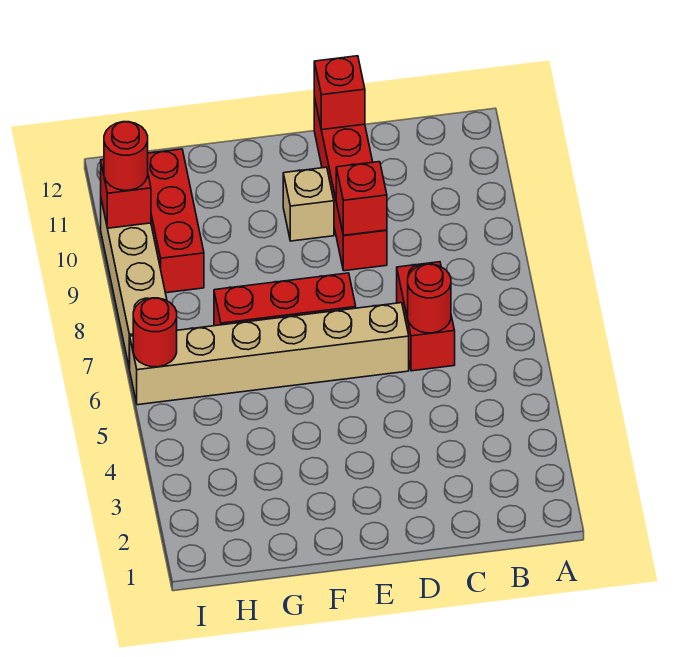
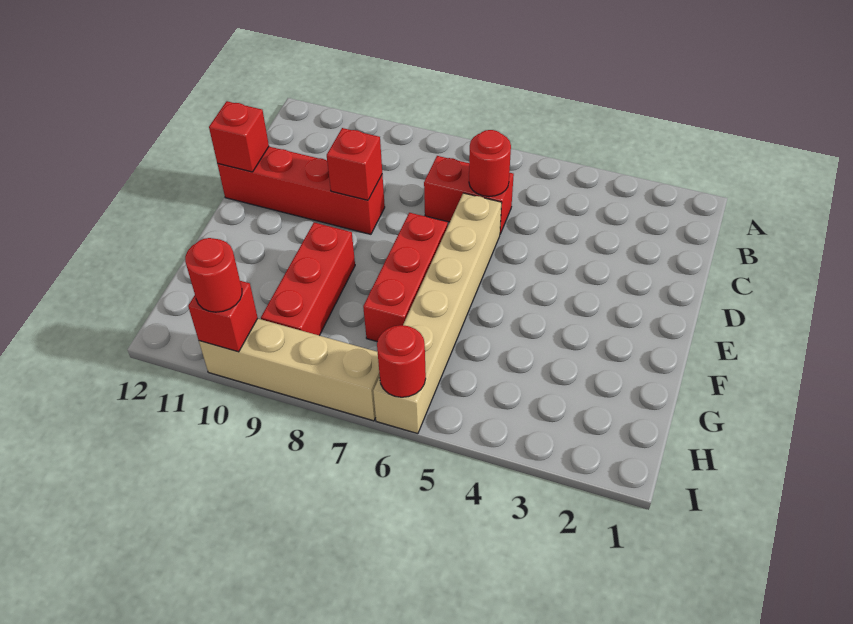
tan brick E10 level 1 -> none
red brick H9:H11 level 1 -> red brick F9:H9 level 1

